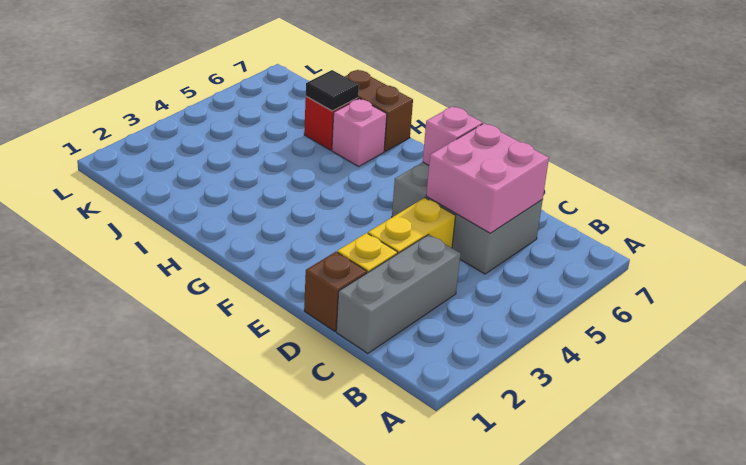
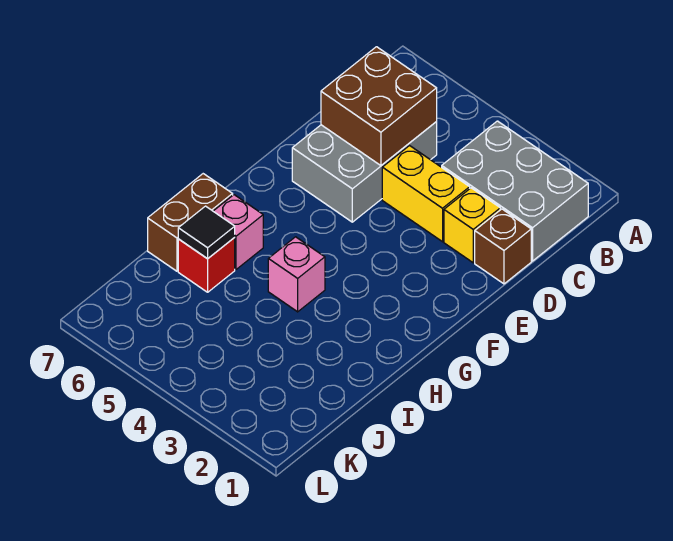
grey brick C1:C3 level 1 -> grey brick B1:C3 level 1
pink brick C5:D6 level 2 -> brown brick C5:D6 level 2
pink brick E6 level 2 -> pink brick H4 level 1

